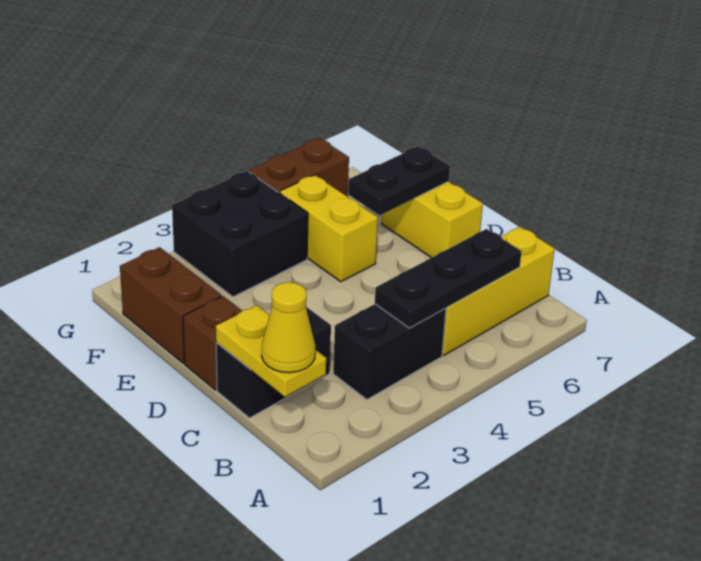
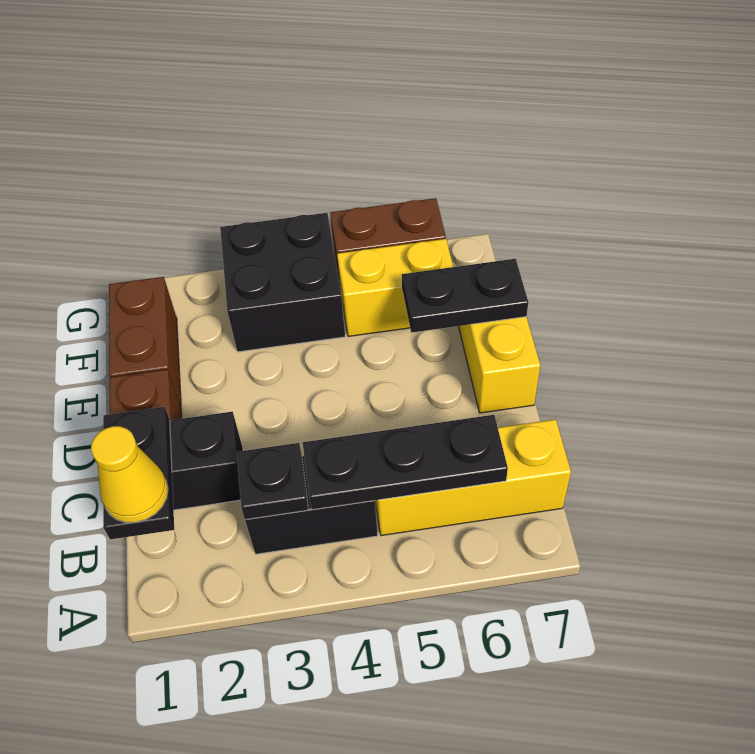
yellow plate B1:C1 level 2 -> black plate B1:C1 level 2
none -> black plate B3 level 2
yellow brick E5:F5 level 1 -> yellow brick F5:F6 level 1

